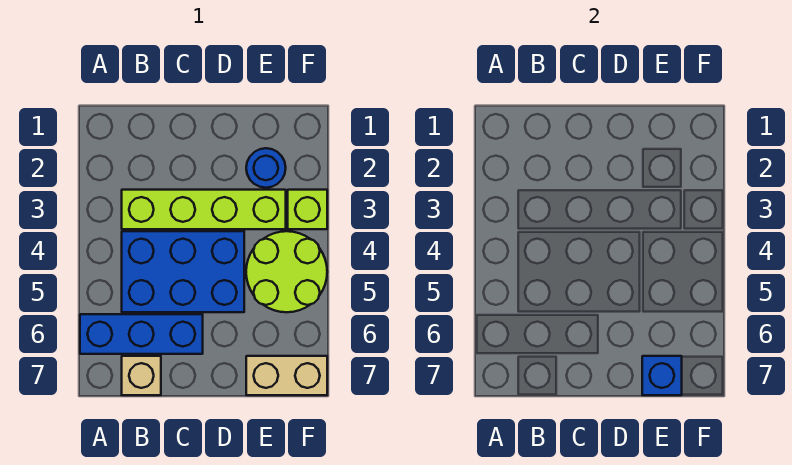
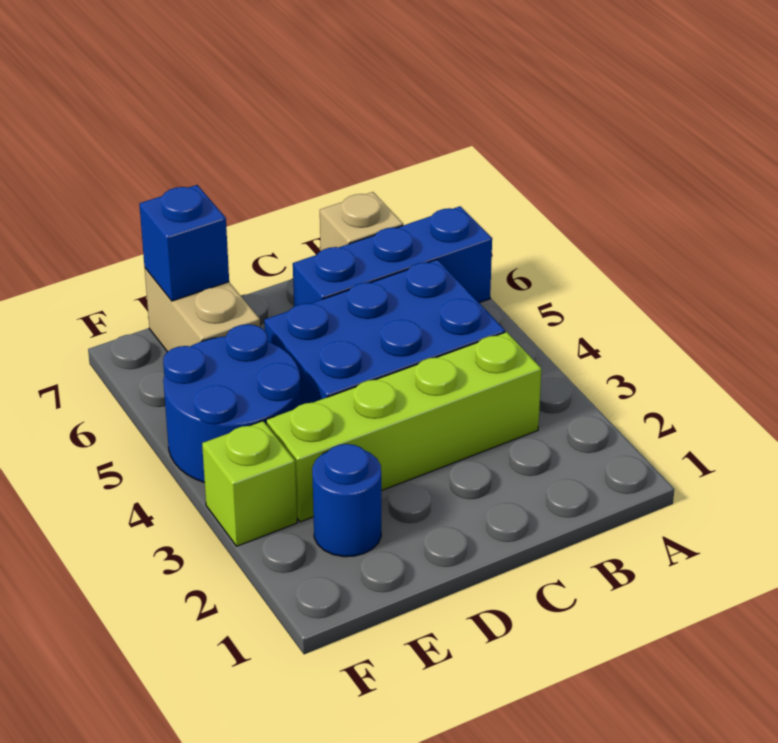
lime round brick E4:F5 level 1 -> blue round brick E4:F5 level 1
tan brick E7:F7 level 1 -> tan brick E6:E7 level 1

